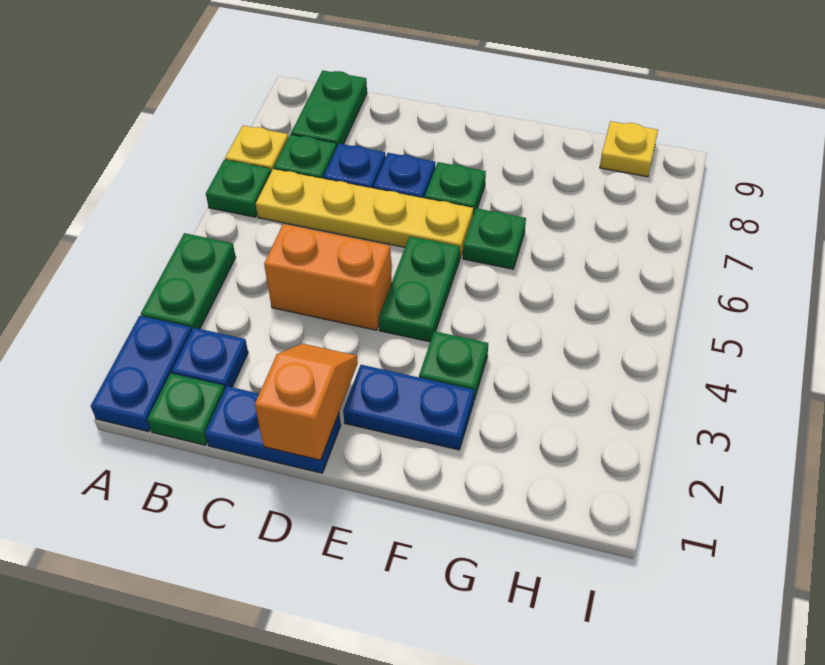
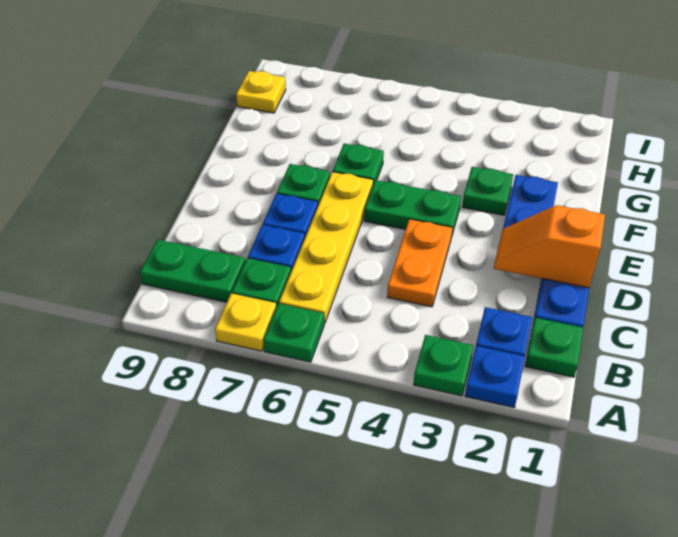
blue plate A1:A2 level 1 -> blue plate A2 level 1
green plate A3:A4 level 1 -> green plate A3 level 1
orange brick C4:D4 level 1 -> orange plate C4:D4 level 1

